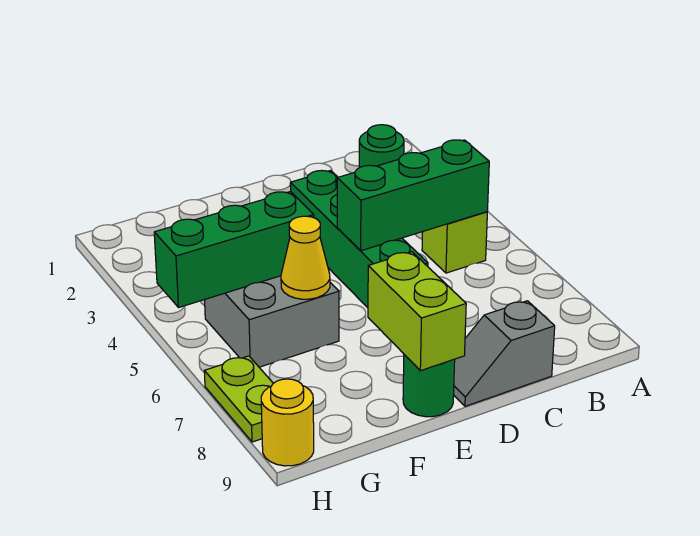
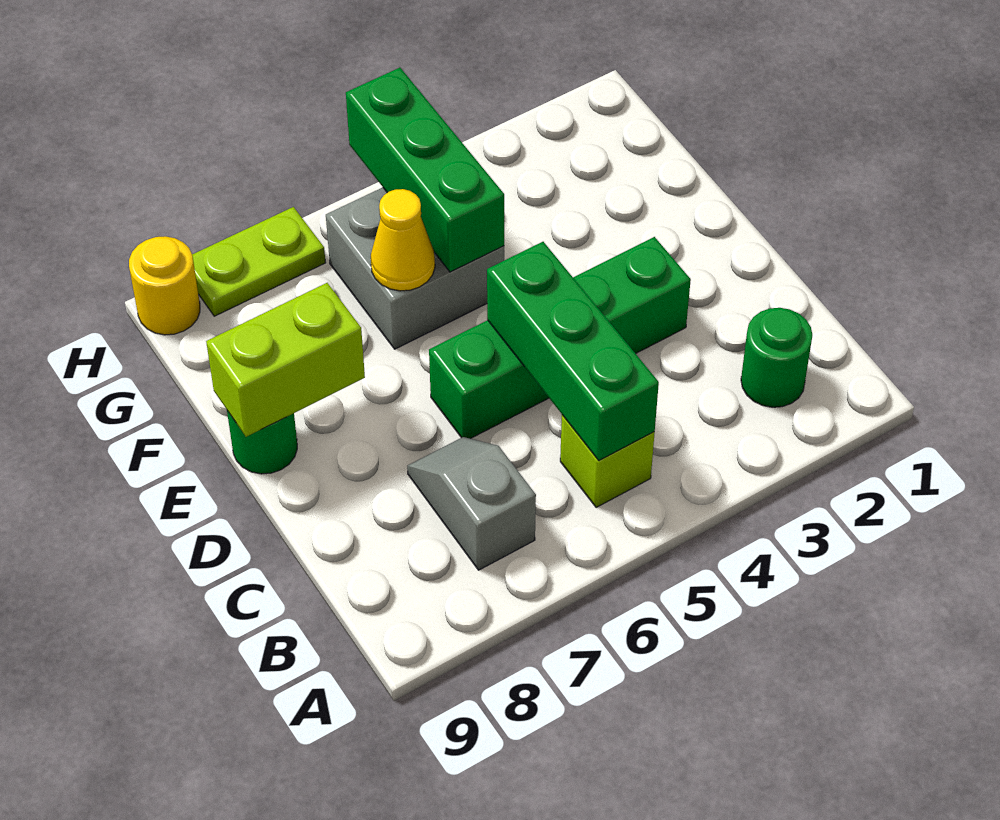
grey slope C9:D9 level 1 top C -> grey slope B7:C7 level 1 top B

